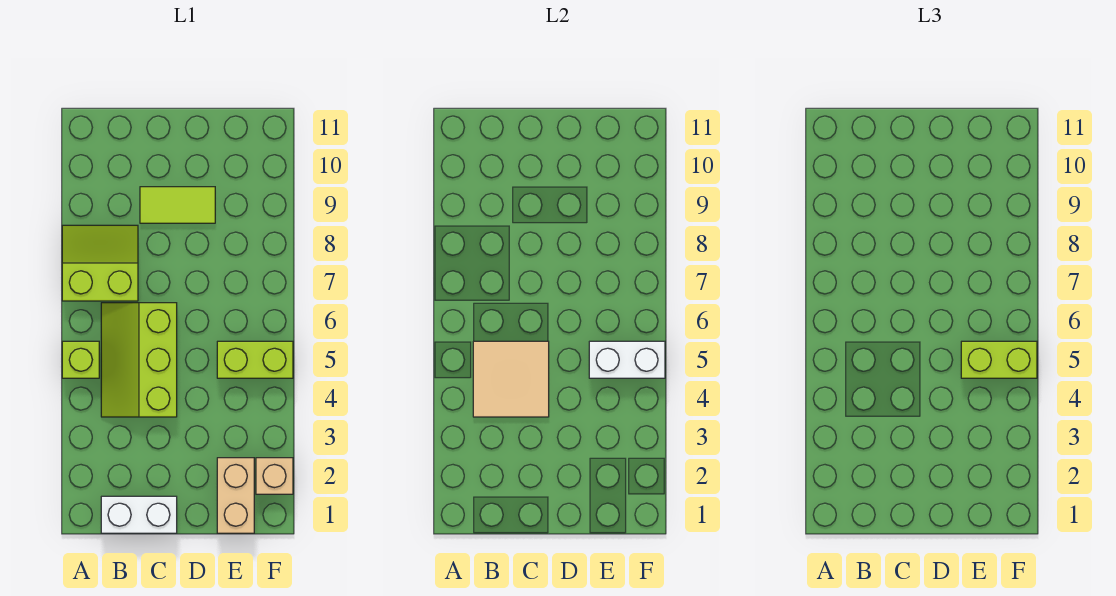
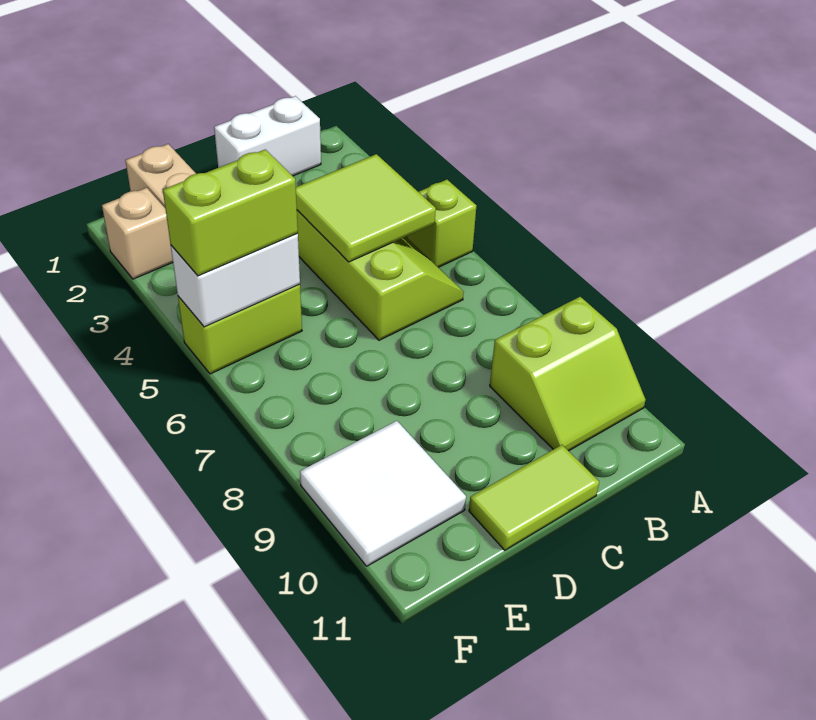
lime slope A7:B8 level 1 top 7 -> lime slope A9:B10 level 1 top 9
tan tile B4:C5 level 2 -> lime tile B4:C5 level 2
lime tile C9:D9 level 1 -> lime tile C11:D11 level 1
none -> white tile E9:F10 level 1

